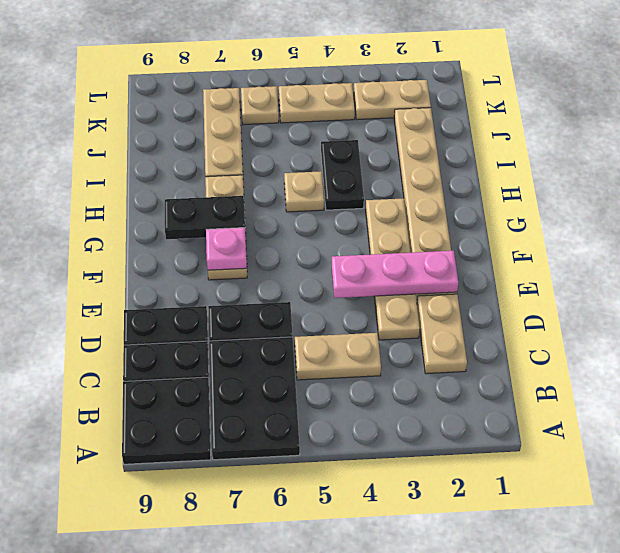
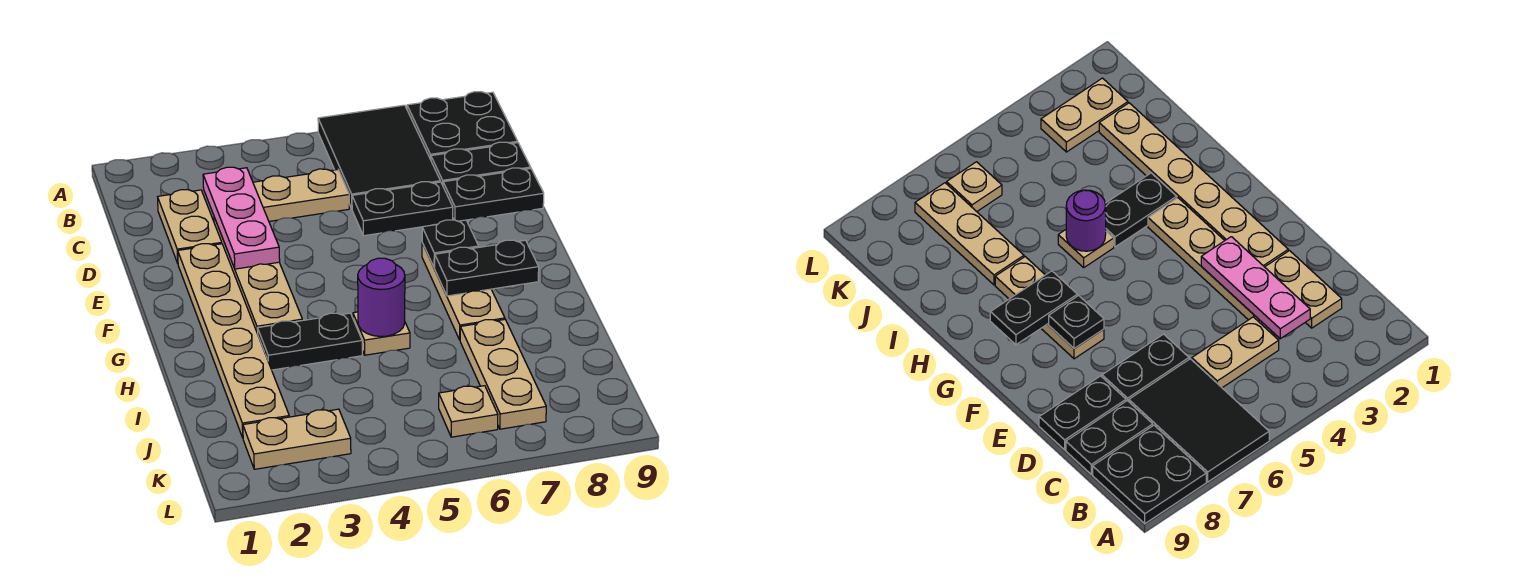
black plate A6:C7 level 1 -> black tile A6:C7 level 1
pink plate E2:E4 level 2 -> pink plate C3:E3 level 2
pink plate F7 level 2 -> black plate F7 level 2
black plate H4:I4 level 1 -> black plate H3:H4 level 1
none -> purple round brick H5 level 2
tan plate K4:K5 level 1 -> none

